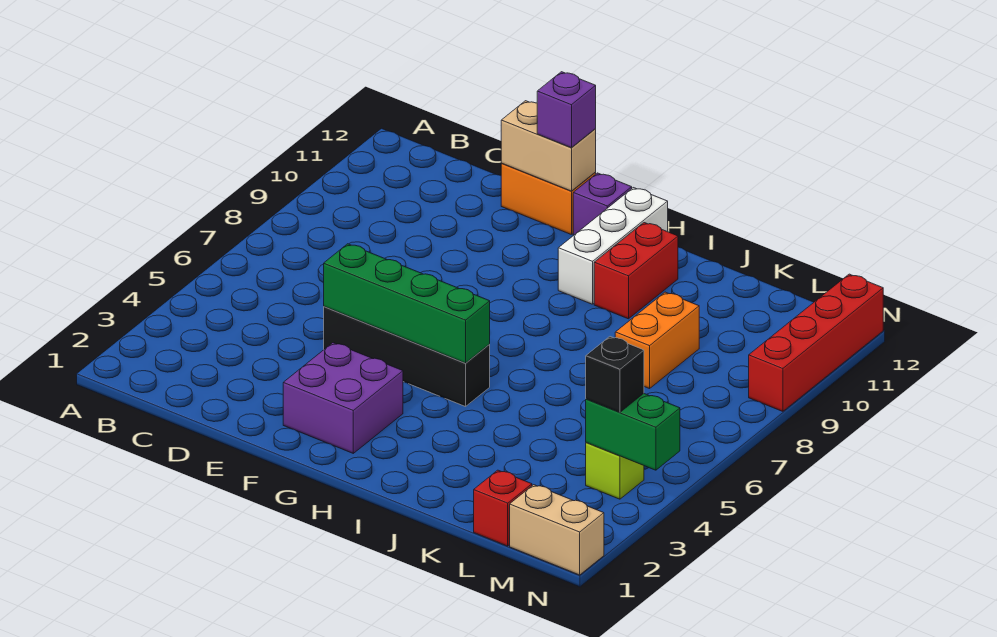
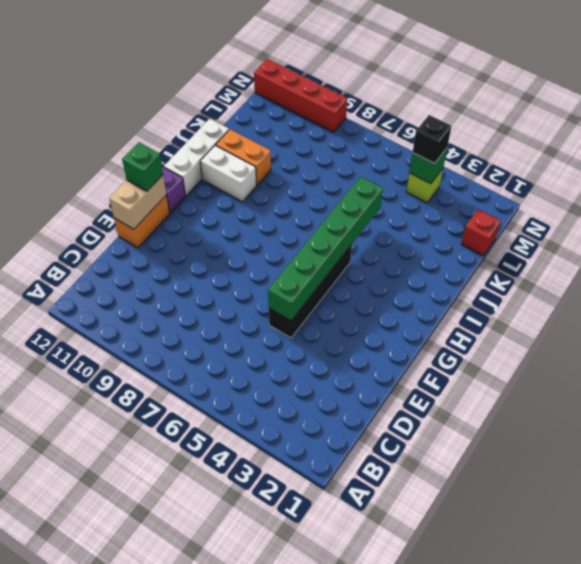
green brick E5:H5 level 2 -> green brick E5:J5 level 2
purple brick F2:G3 level 1 -> none
purple brick F12 level 3 -> green brick F12 level 3
white brick H10:H12 level 1 -> white brick H12:J12 level 1
red brick I10:I11 level 1 -> white brick I10:I11 level 1
orange brick K8:K9 level 1 -> orange brick J10:J11 level 1
tan brick M1:N1 level 1 -> none
green brick M4:N4 level 2 -> green brick M4 level 2

